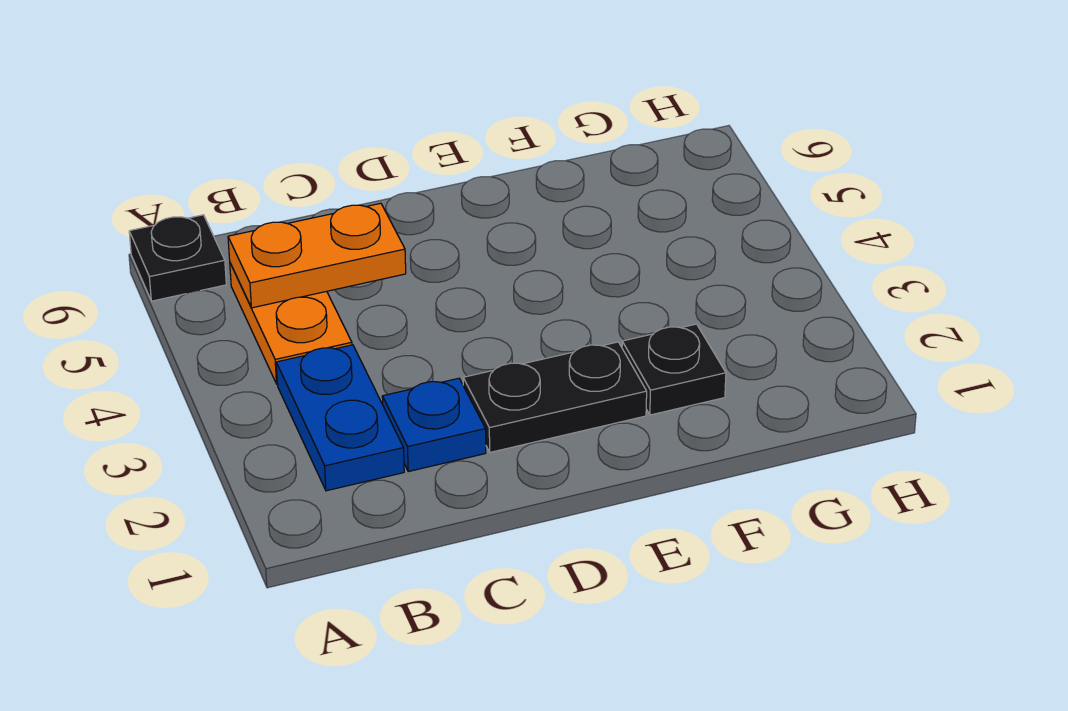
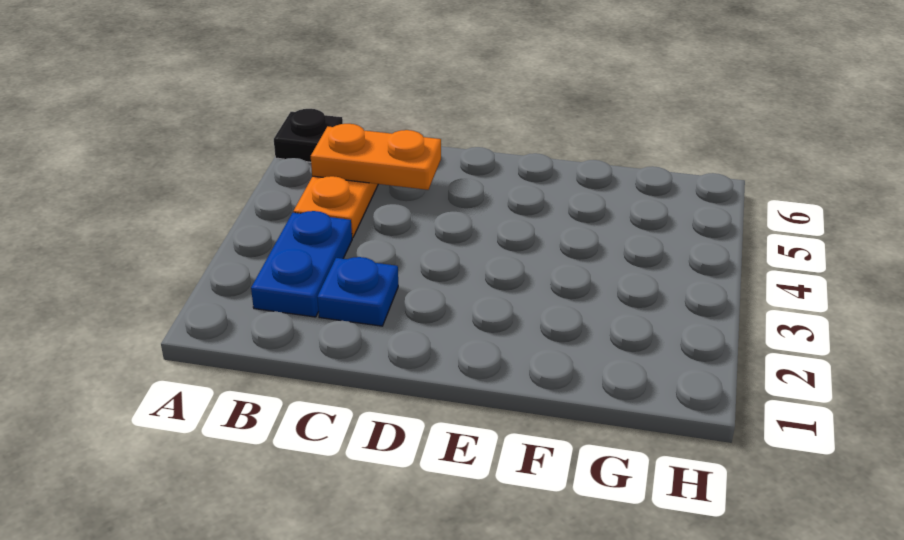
black plate D2:E2 level 1 -> none
black plate F2 level 1 -> none

